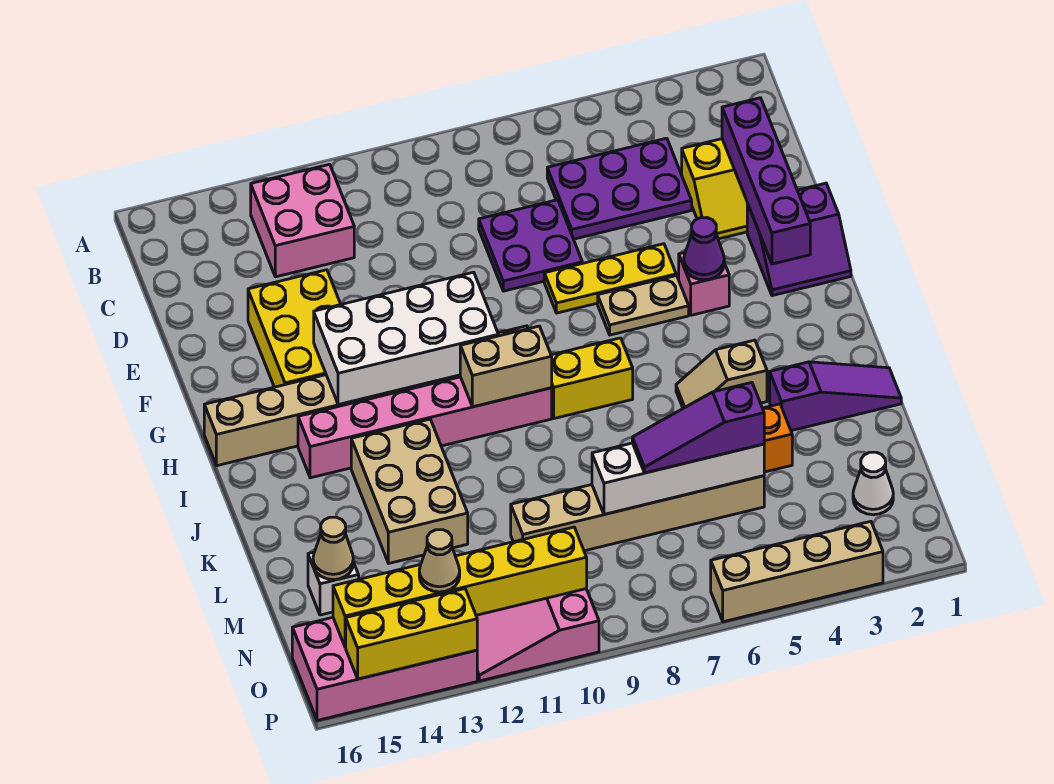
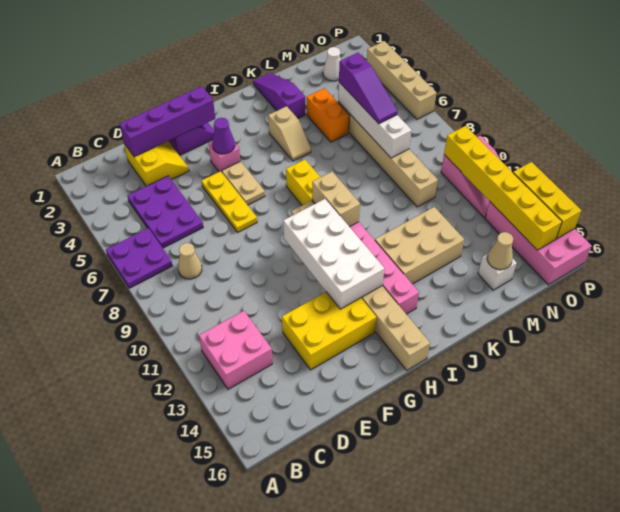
purple plate D7:E8 level 1 -> purple plate A6:B7 level 1
tan cone O13 level 3 -> tan cone C8 level 1

